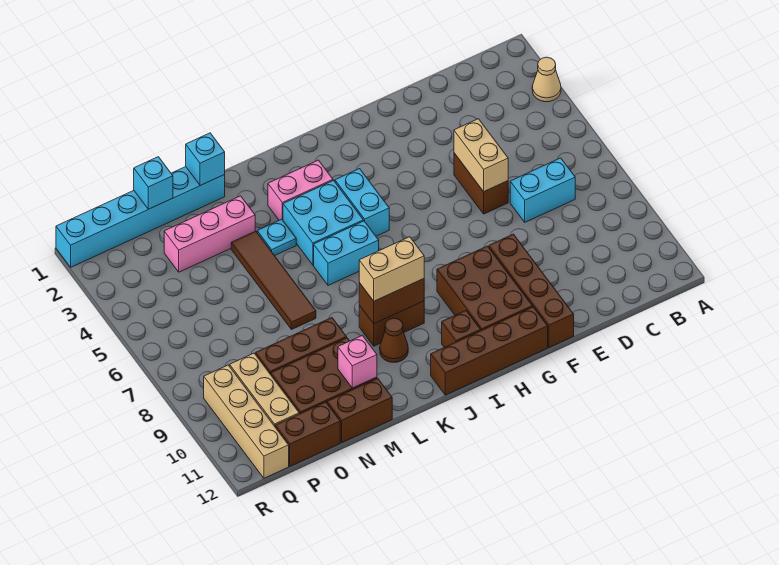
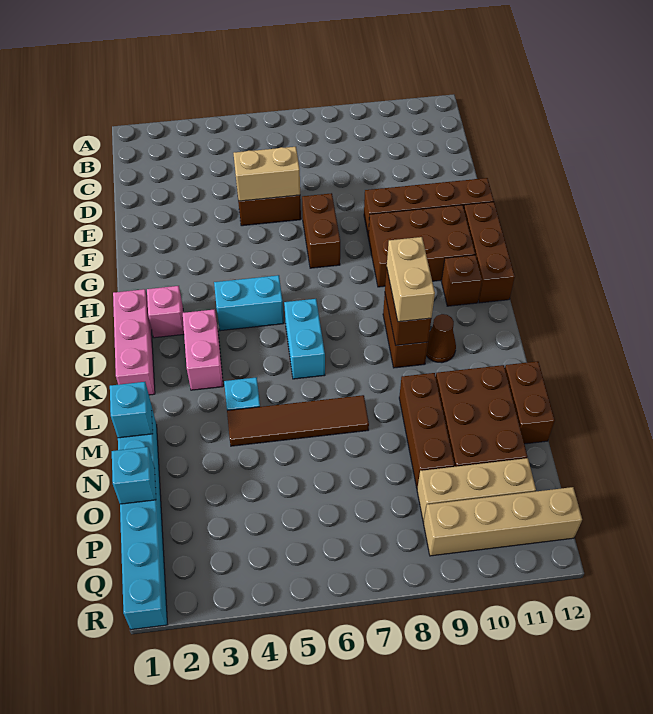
tan cone A3 level 1 -> none
cyan brick C7:D7 level 1 -> none
brown brick G12:J12 level 1 -> brown brick G12:I12 level 1
cyan brick J4:K5 level 1 -> none
pink brick M3:O3 level 1 -> pink brick I1:K1 level 1
pink brick M11 level 2 -> pink brick I2 level 1
brown brick O12:P12 level 1 -> brown brick F7:G7 level 1

